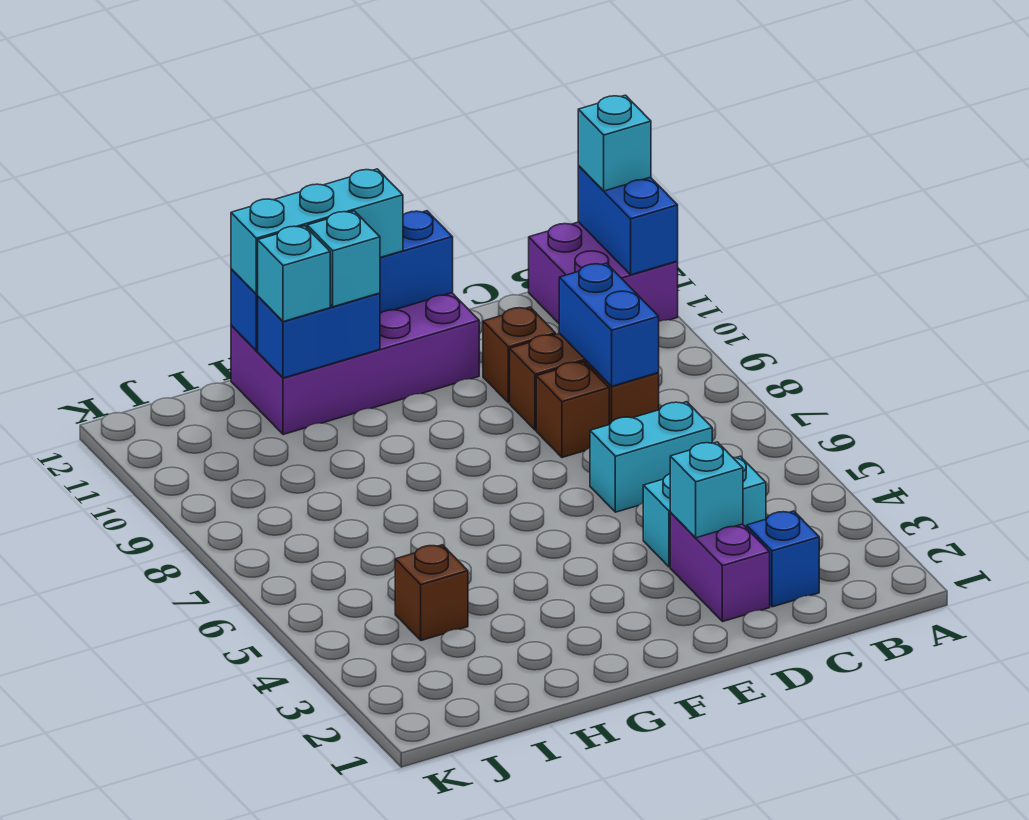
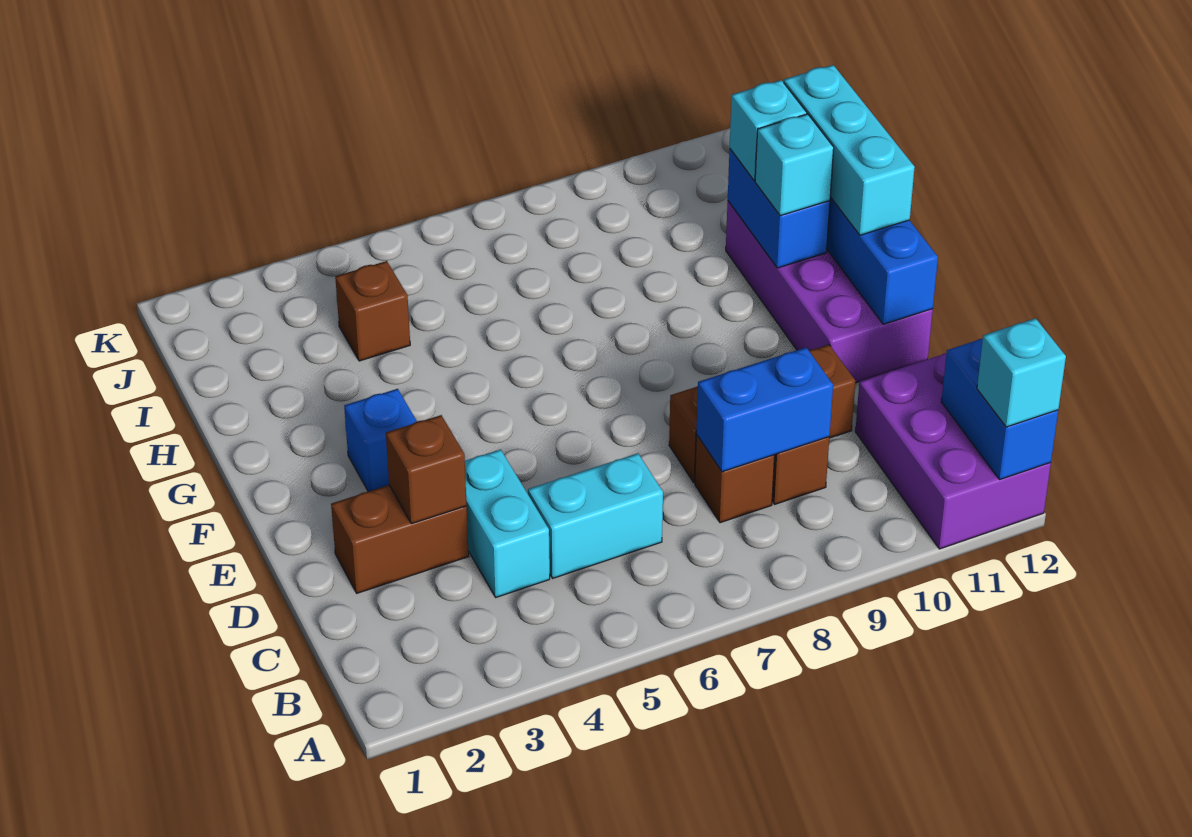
purple brick A11:B12 level 1 -> purple brick A11:C12 level 1
blue brick A11:A12 level 2 -> blue brick A12:B12 level 2
blue brick C2 level 1 -> blue brick F3 level 1
cyan brick C6:D6 level 1 -> cyan brick C5:C6 level 1
purple brick D2:D3 level 1 -> brown brick D2:D3 level 1
cyan brick D3 level 2 -> brown brick D3 level 2

